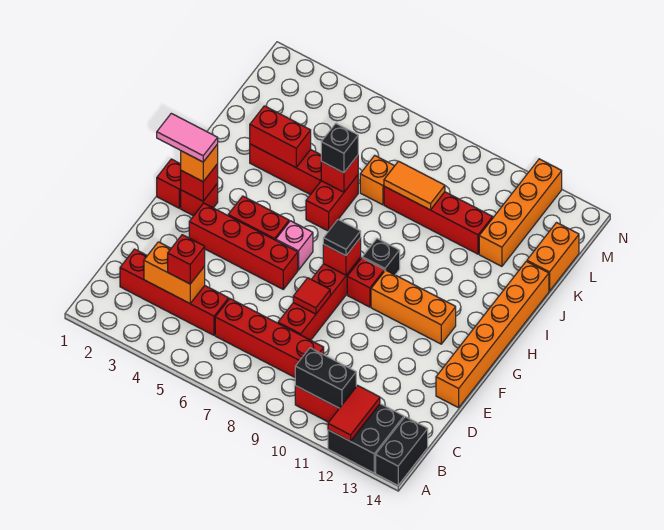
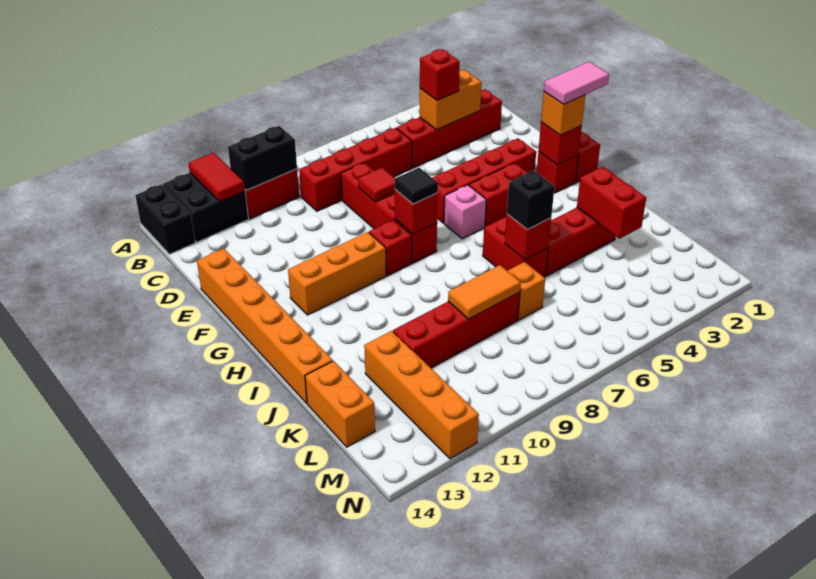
black brick H9 level 1 -> none
red brick J3:J4 level 2 -> red brick J3:K3 level 2

